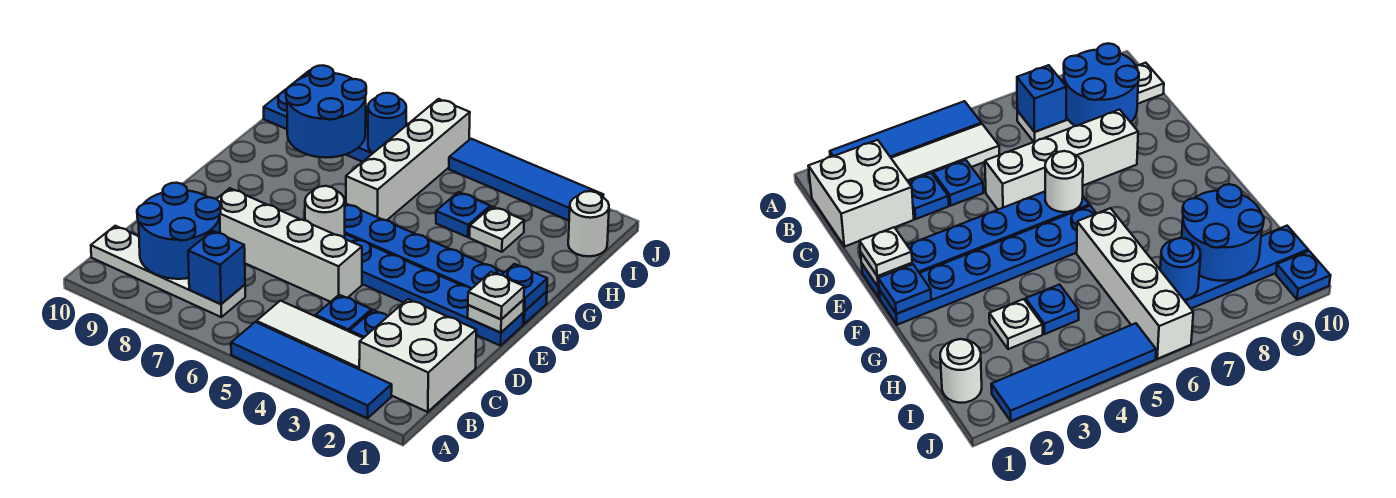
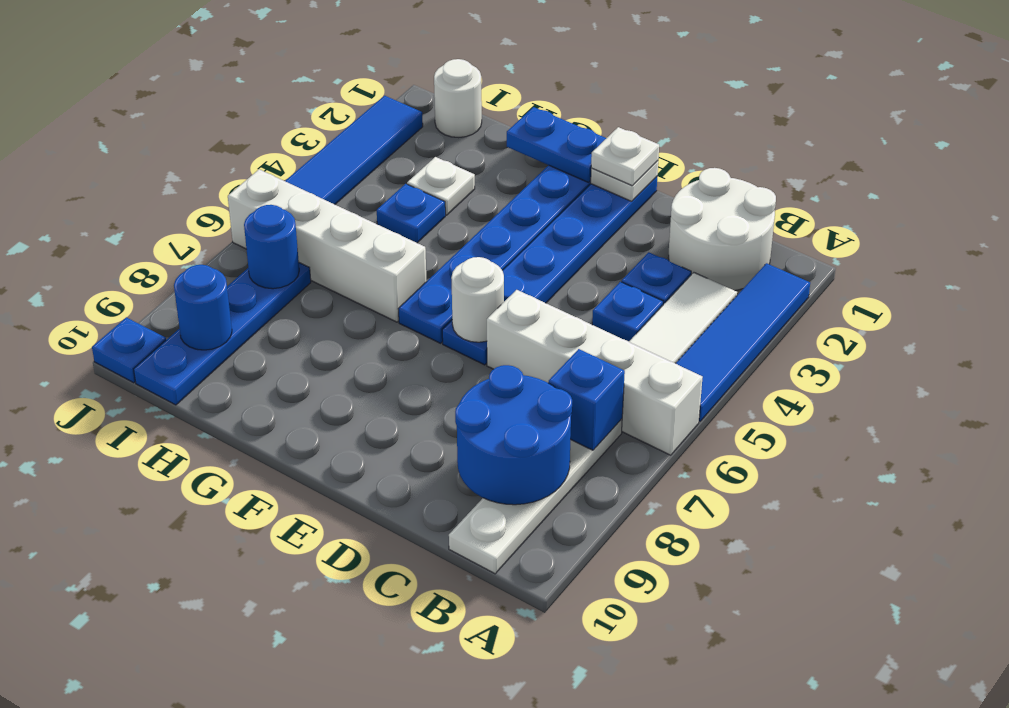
white brick B1:C2 level 1 -> white round brick B1:C2 level 1
white brick D5:D8 level 1 -> white brick A6:D6 level 1
blue plate F1 level 2 -> blue plate F1:G1 level 2
blue round brick H8:I9 level 2 -> blue round brick I9 level 2

